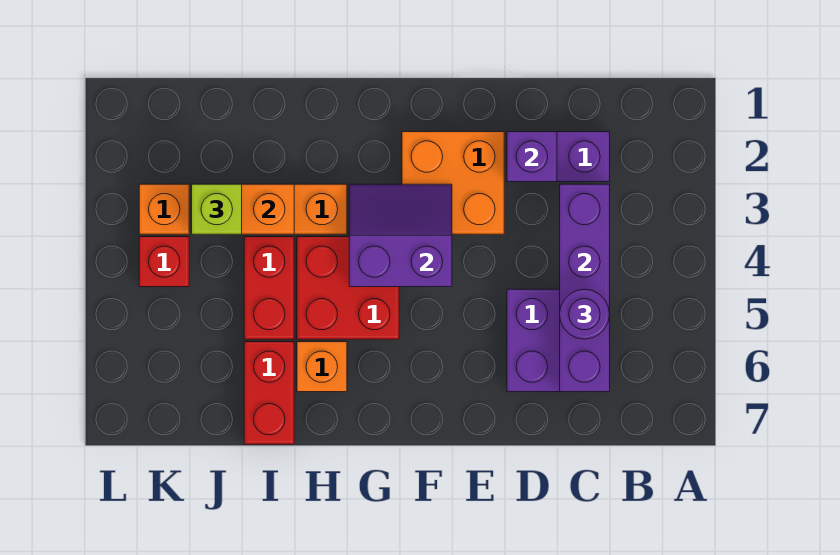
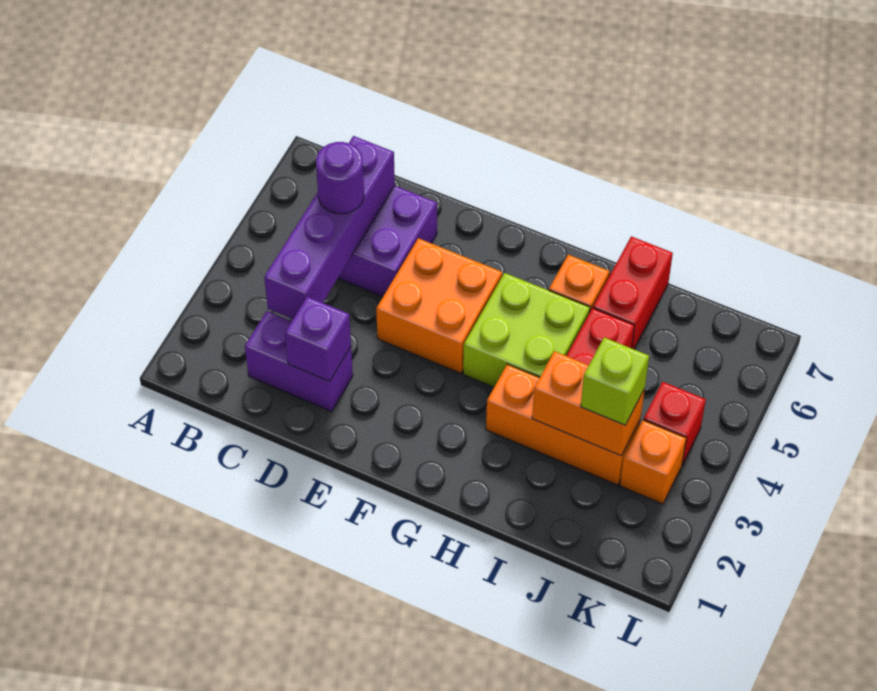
orange brick E2:F3 level 1 -> orange brick E4:F5 level 1
purple slope F3:G4 level 2 top 4 -> none
red brick G4:H5 level 1 -> lime brick G4:H5 level 1

